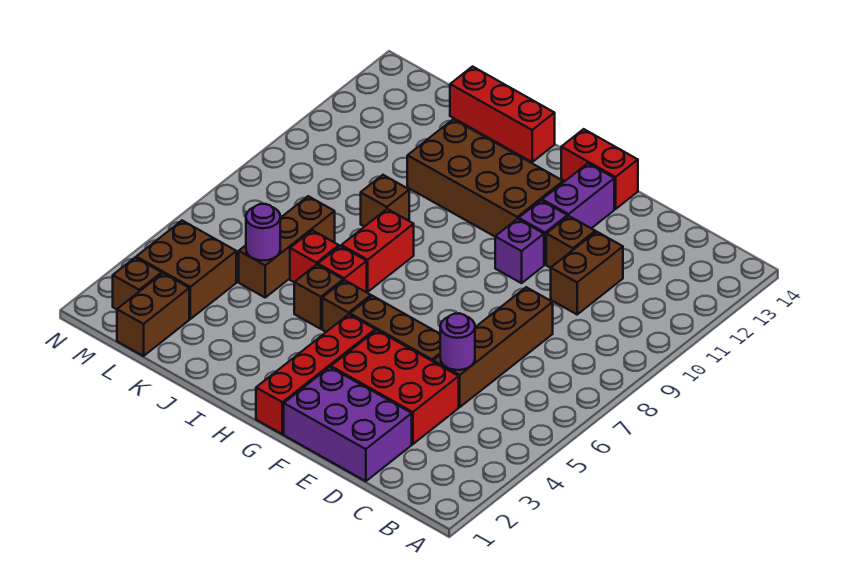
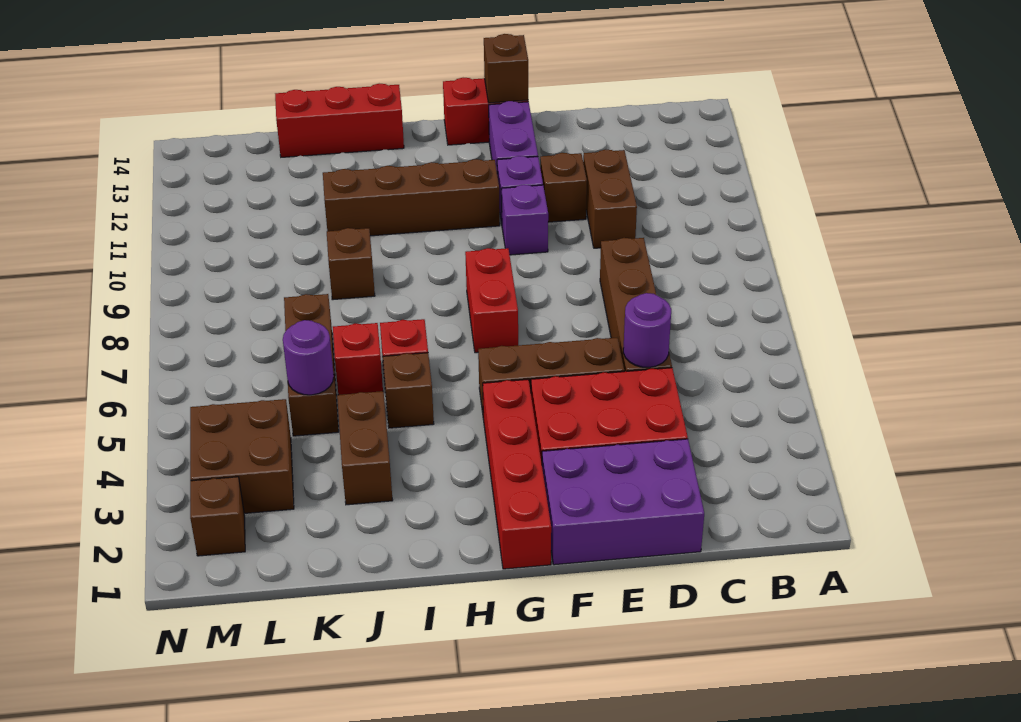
brown brick G11:J12 level 1 -> brown brick G11:J11 level 1
brown brick H5 level 1 -> brown brick F14 level 2
red brick I7:I8 level 1 -> red brick G7:G8 level 1
brown brick L1:L2 level 1 -> brown brick J3:J4 level 1

